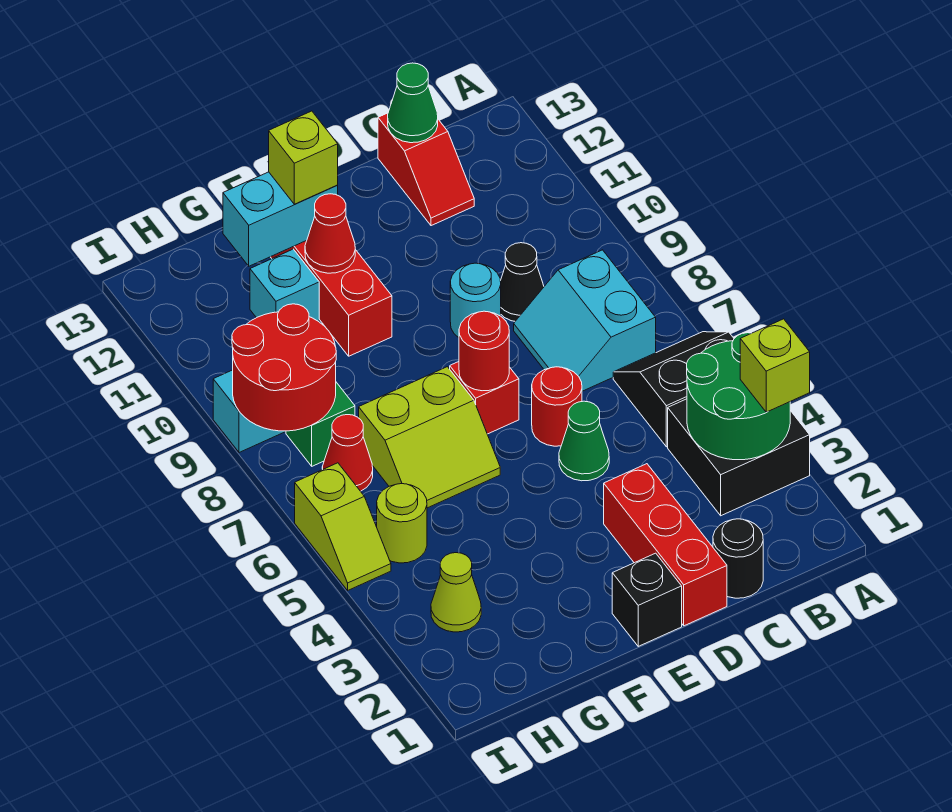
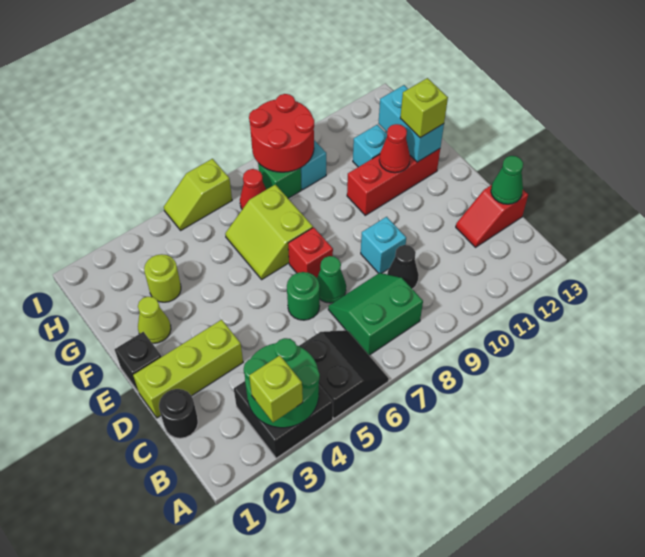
cyan slope B7:C8 level 1 top B -> green slope B7:C8 level 1 top B
red brick D1:D3 level 1 -> lime brick D1:D3 level 1
green cone D5 level 1 -> green cone D7 level 1
red round brick D6 level 1 -> green round brick D6 level 1
cyan round brick D9 level 1 -> cyan brick D9 level 1
red round brick E7 level 2 -> none
lime cone H3 level 1 -> lime cone F2 level 1
lime round brick H5 level 1 -> lime round brick G3 level 1

